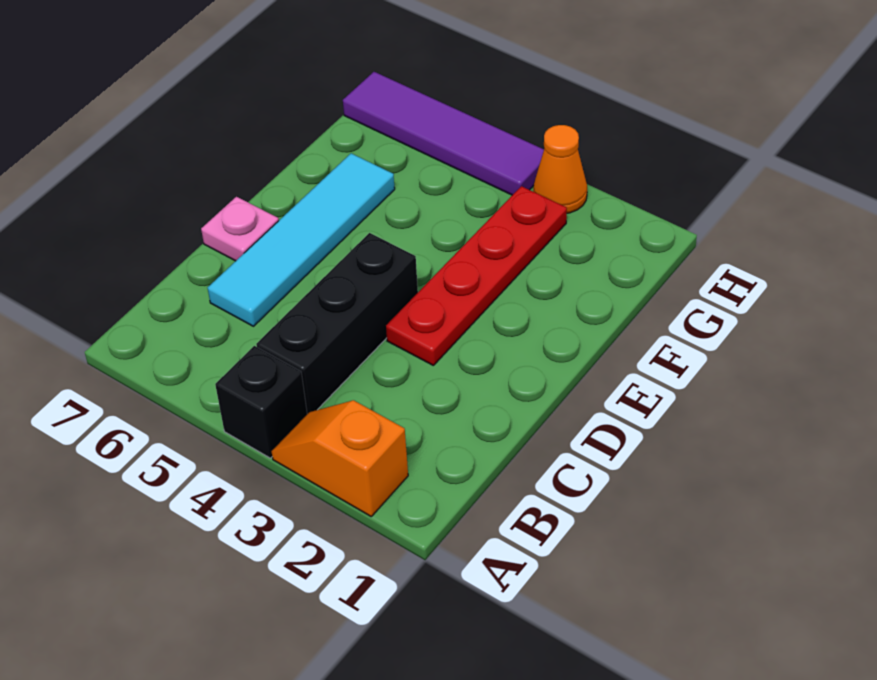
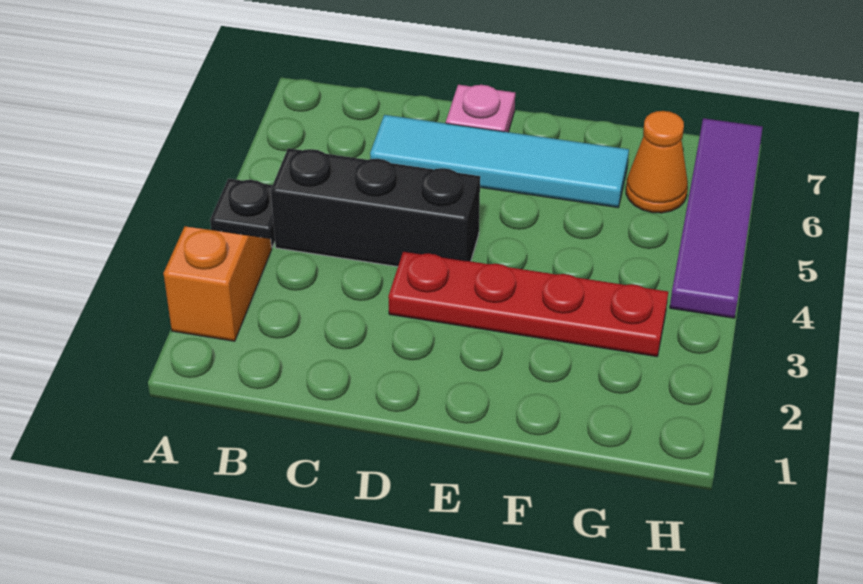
black brick A4 level 1 -> black plate A4 level 1
orange cone H3 level 1 -> orange cone G6 level 1

